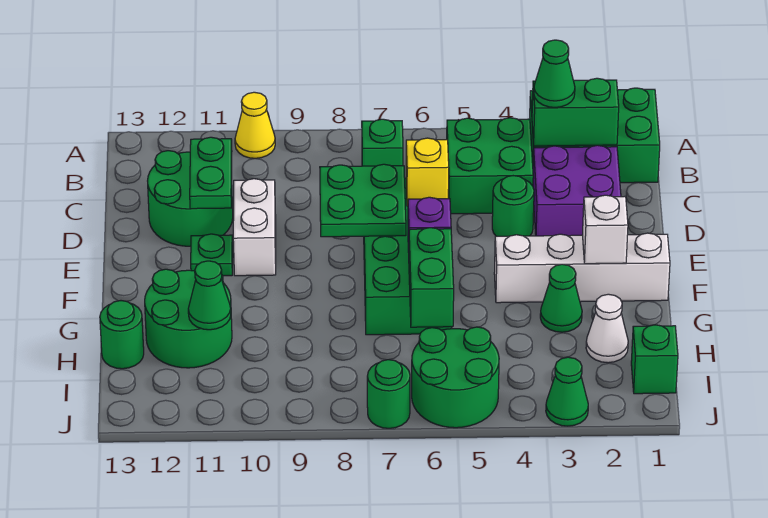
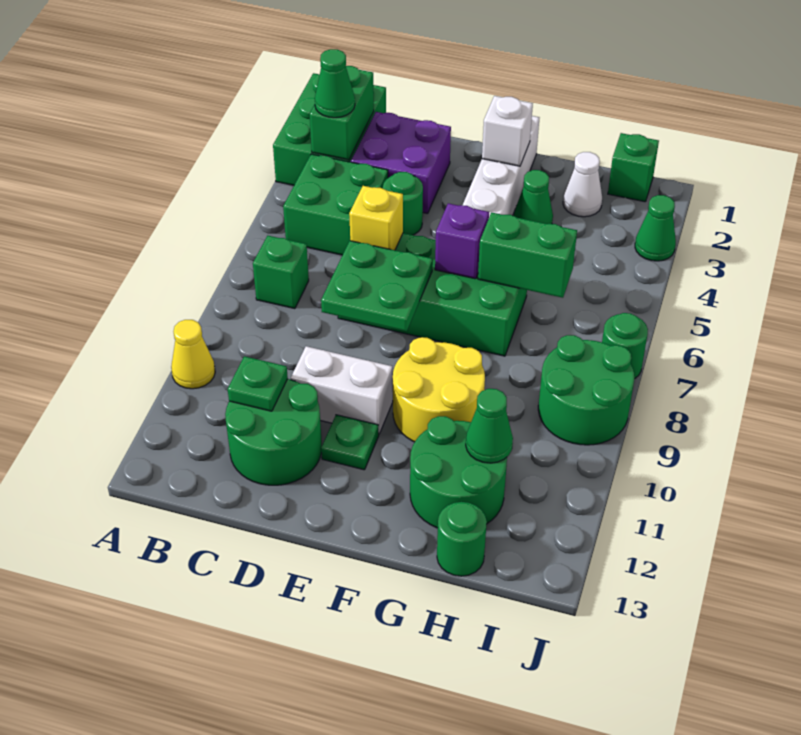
green plate C11:D11 level 2 -> green plate C11 level 2
none -> yellow round brick F9:G10 level 1
green round brick I5:J6 level 1 -> green round brick I8:J9 level 1

